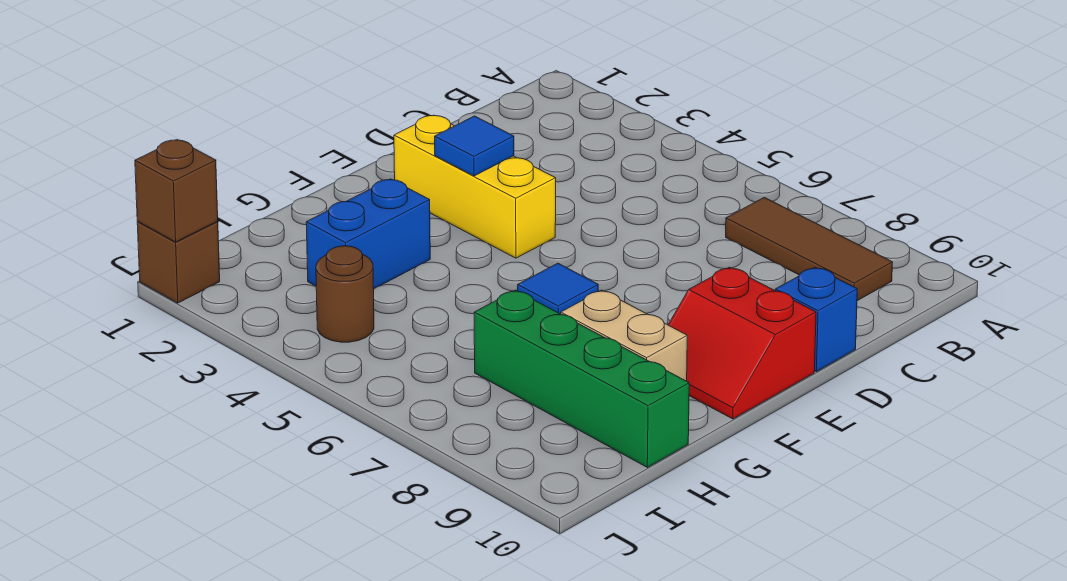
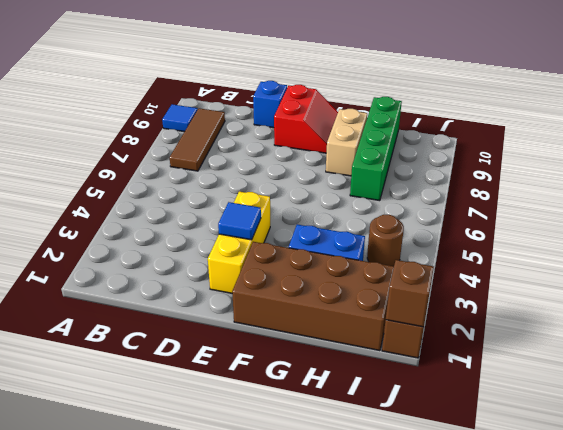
none -> brown brick F1:I2 level 1
blue tile F6 level 1 -> blue tile A9 level 1

